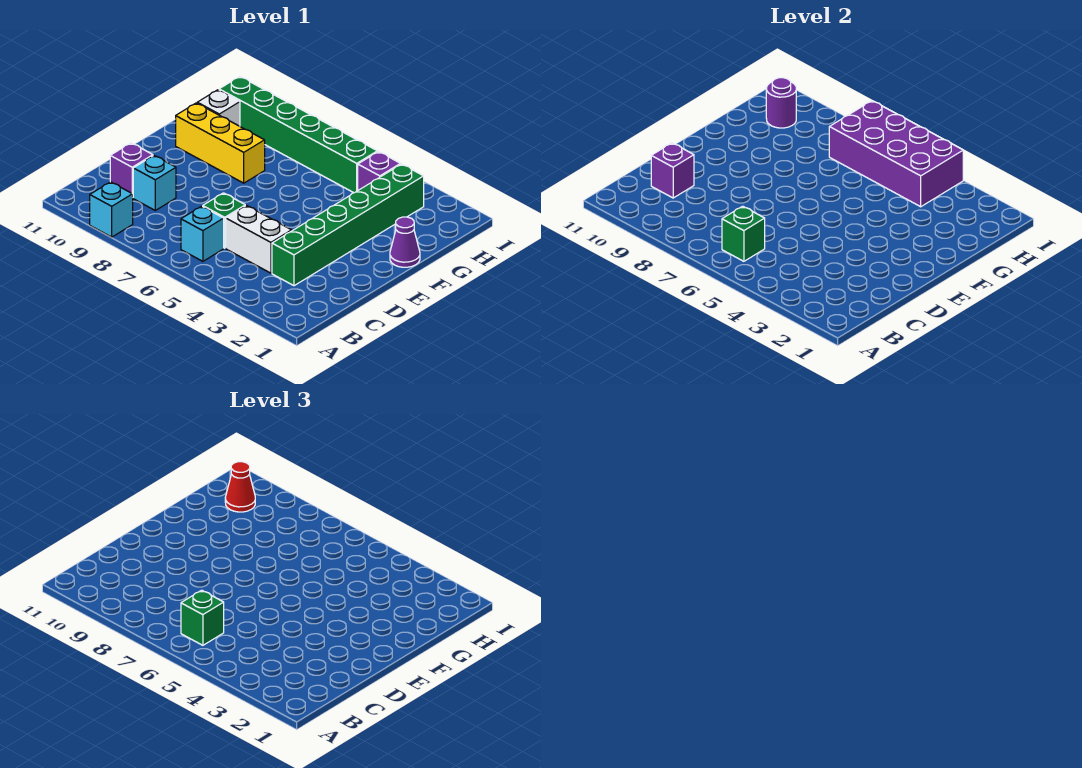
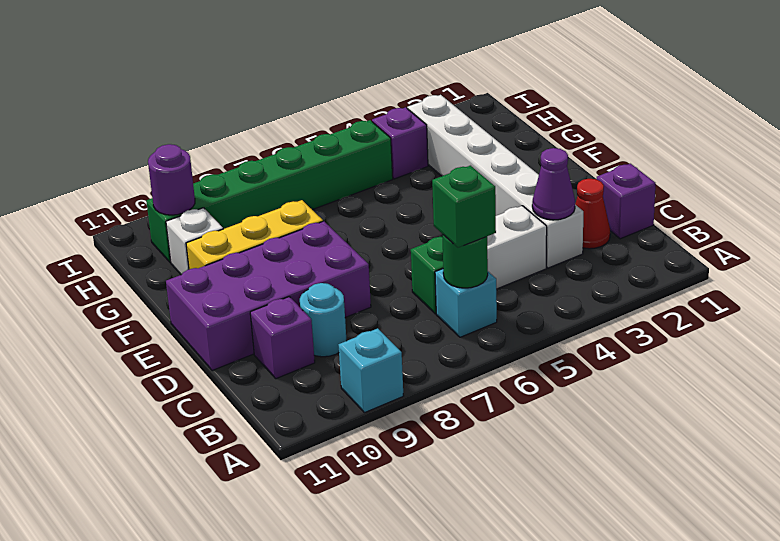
green brick B6 level 2 -> green round brick B6 level 2
green brick C3:H3 level 1 -> white brick C3:H3 level 1
cyan brick C9 level 1 -> cyan round brick C9 level 1
purple brick C10 level 2 -> purple brick C1 level 1
purple cone F1 level 1 -> purple cone C3 level 2
purple brick H4:I7 level 2 -> purple brick D8:E11 level 1
red cone H10 level 3 -> red cone C2 level 1

